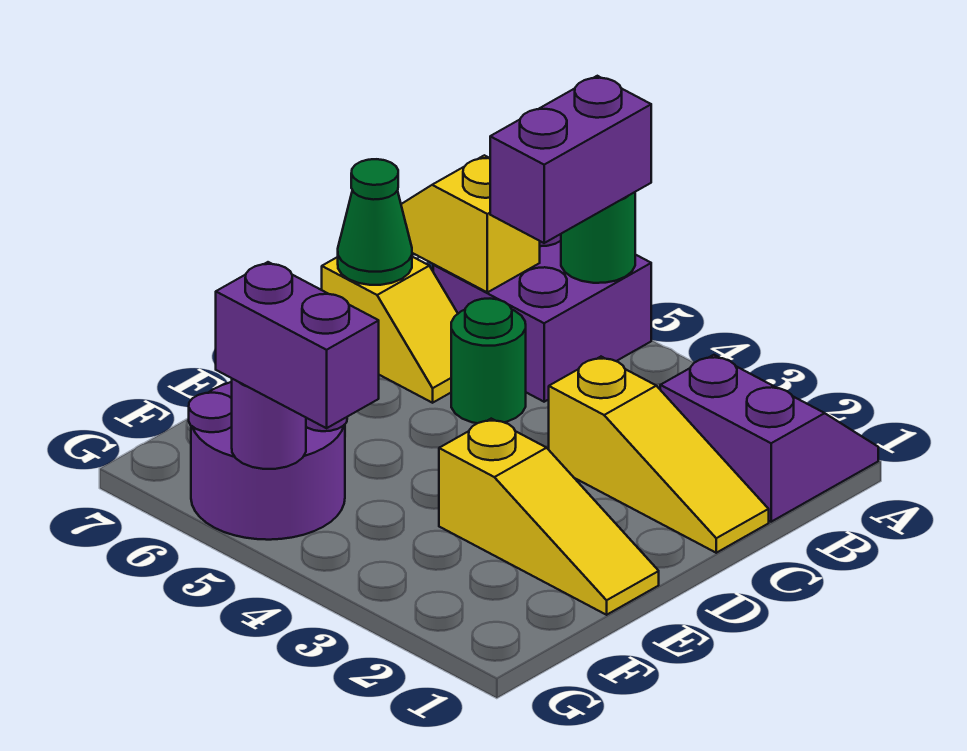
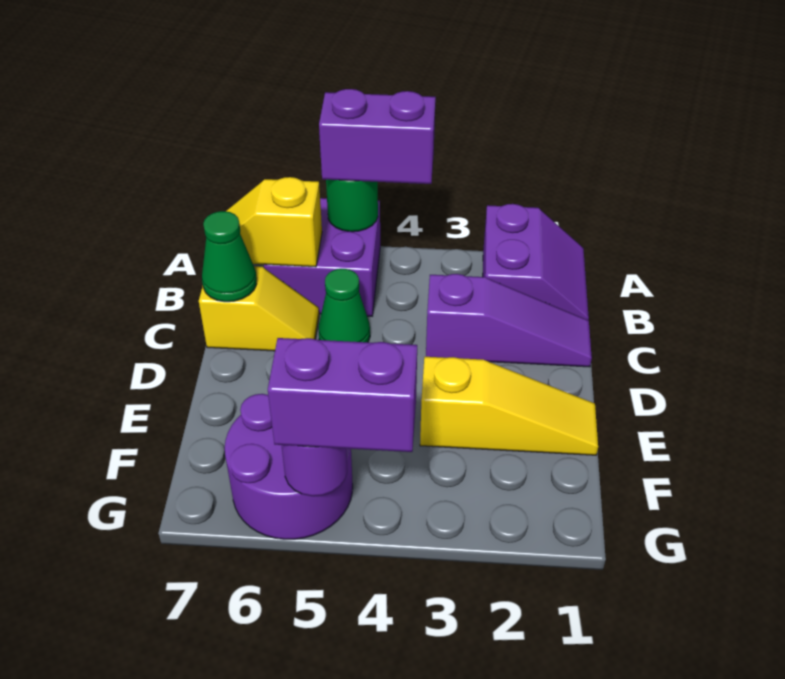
purple slope A1:B2 level 1 top B -> purple slope A1:B2 level 1 top 2
purple brick A5:B5 level 3 -> purple brick A4:A5 level 3
yellow slope C1:C3 level 1 top 3 -> purple slope C1:C3 level 1 top 3
green round brick C5 level 1 -> green cone C5 level 1

